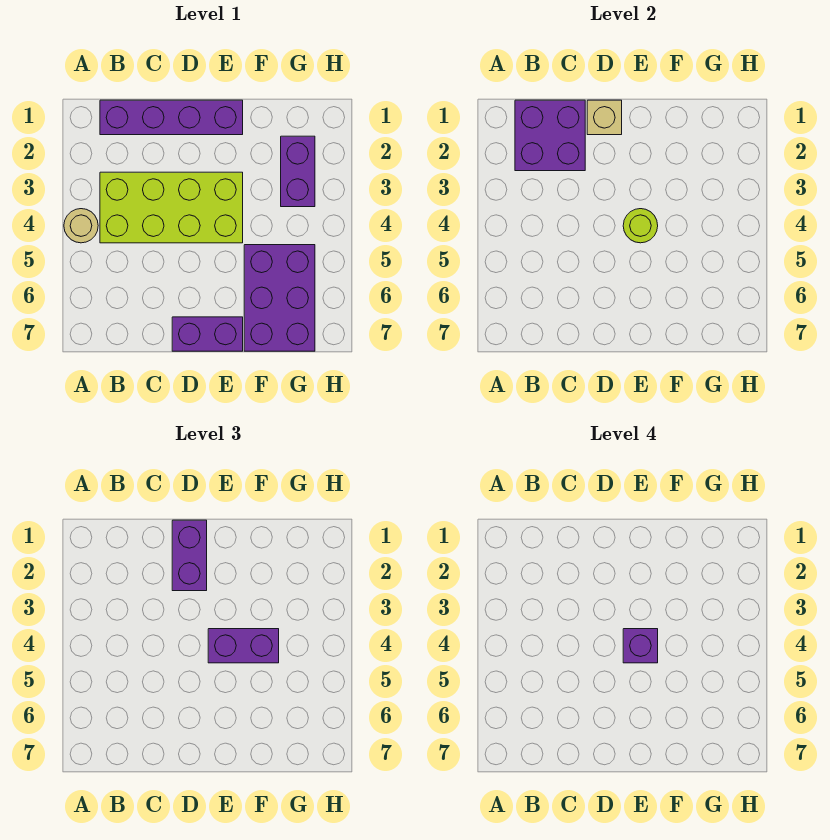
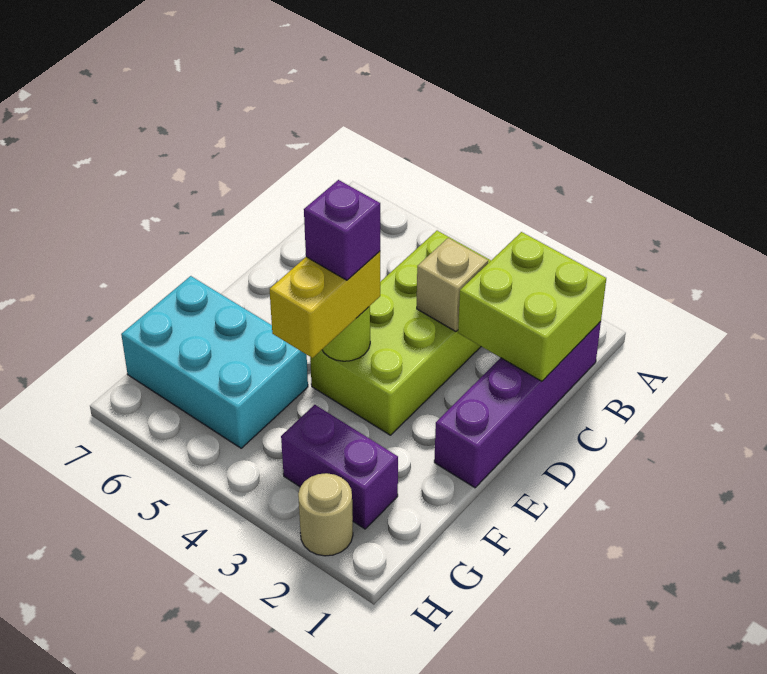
tan round brick A4 level 1 -> tan round brick H2 level 1
purple brick B1:C2 level 2 -> lime brick B1:C2 level 2
tan brick D1 level 2 -> tan brick C3 level 2
purple brick D1:D2 level 3 -> none
purple brick D7:E7 level 1 -> none
purple brick E4:F4 level 3 -> yellow brick E4:F4 level 3
purple brick F5:G7 level 1 -> cyan brick F5:G7 level 1

